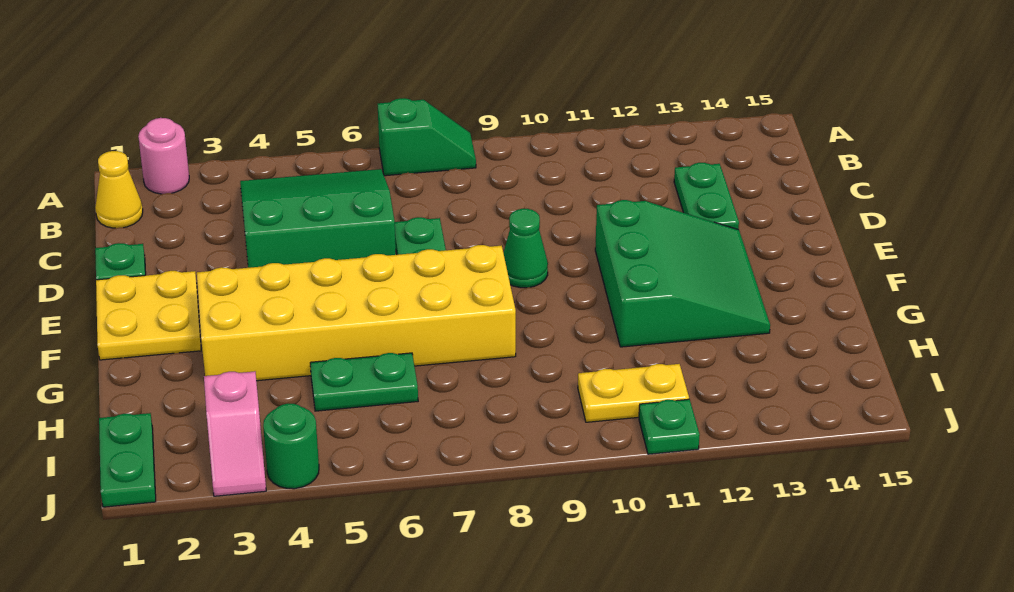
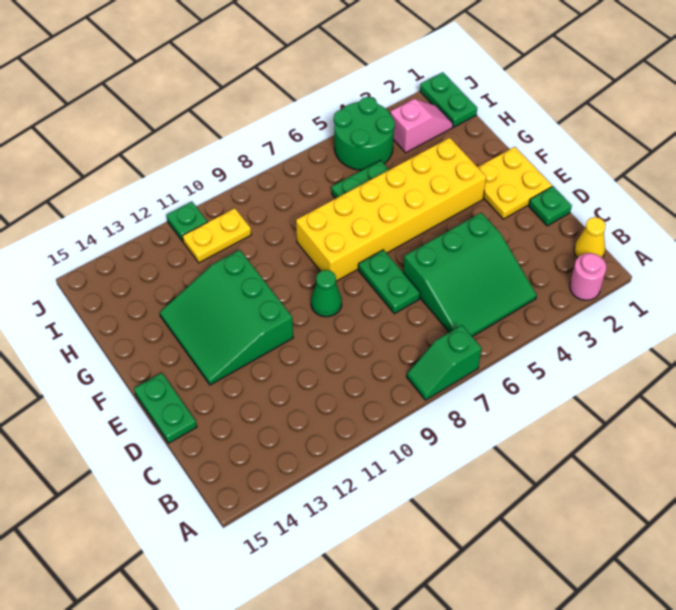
green plate C13:D13 level 1 -> green plate D15:E15 level 1
pink slope I3:J3 level 1 top I -> pink slope I2:I3 level 1 top 3
green round brick J4 level 1 -> green round brick I4:J5 level 1

